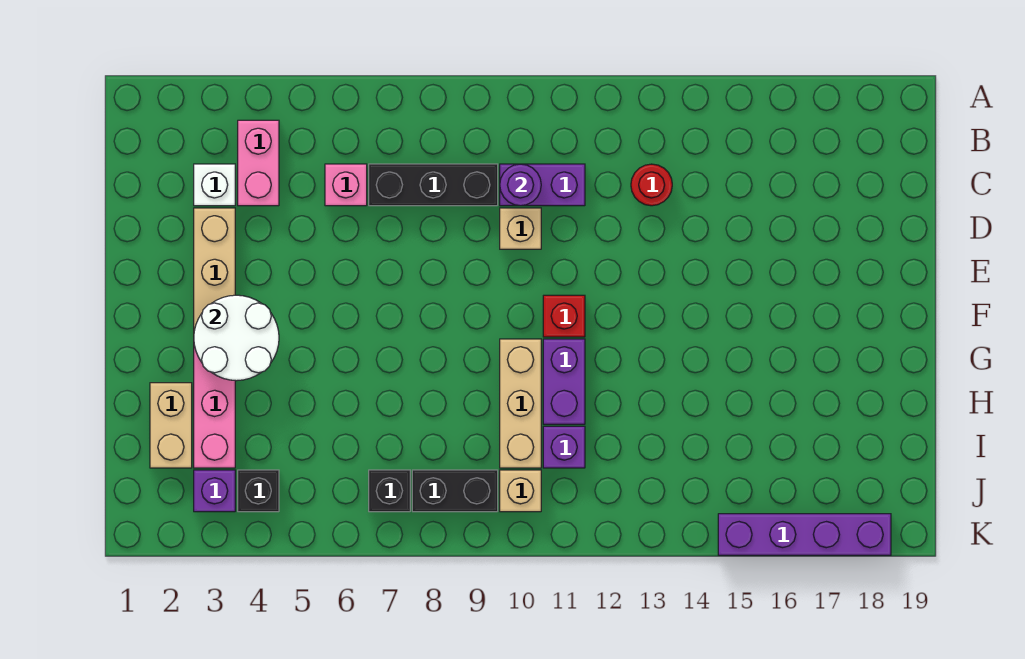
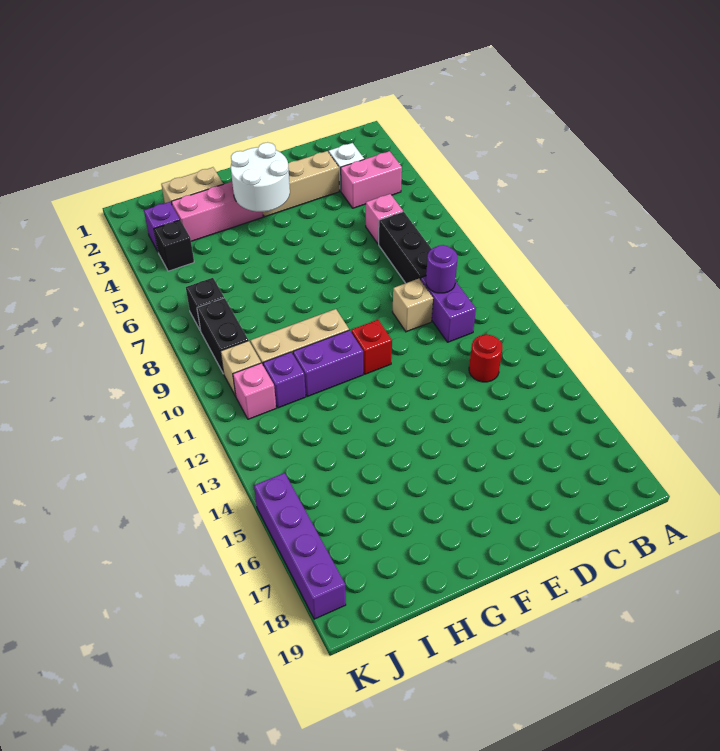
none -> pink brick J11 level 1

